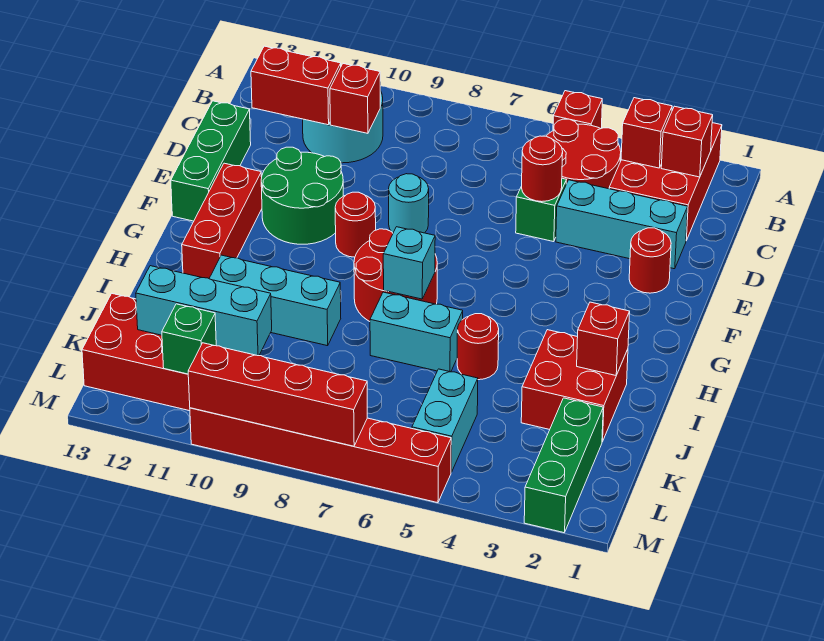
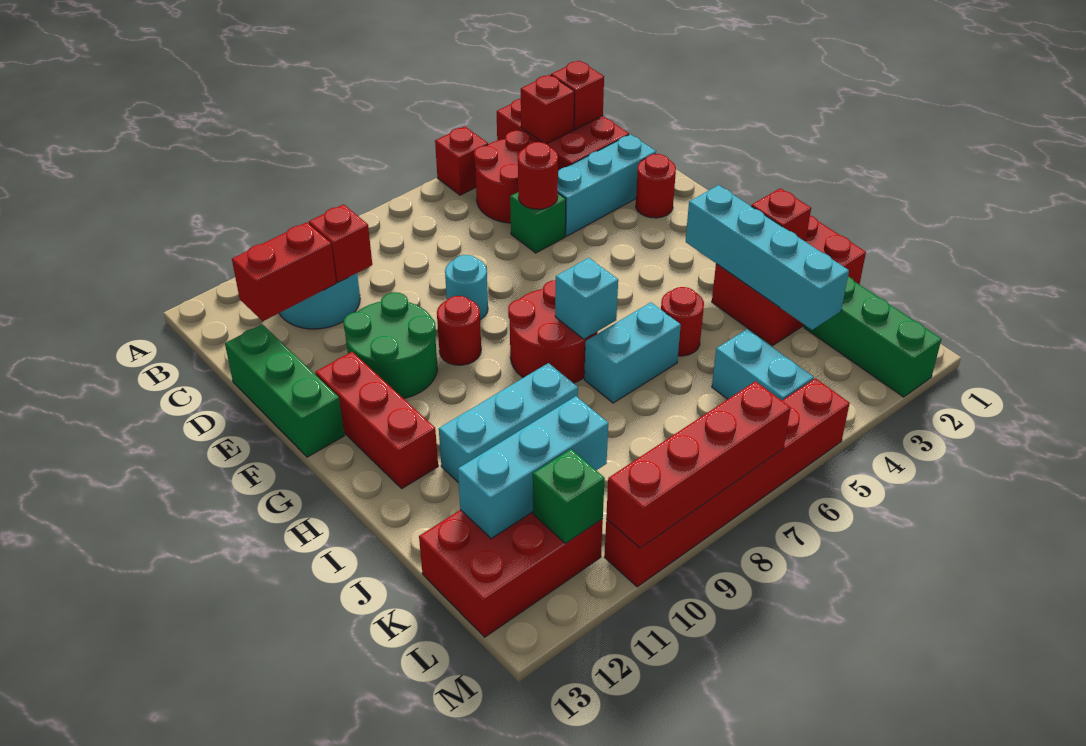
none -> cyan brick H3:K3 level 2
red brick I2:J3 level 1 -> red brick I1:J3 level 1

